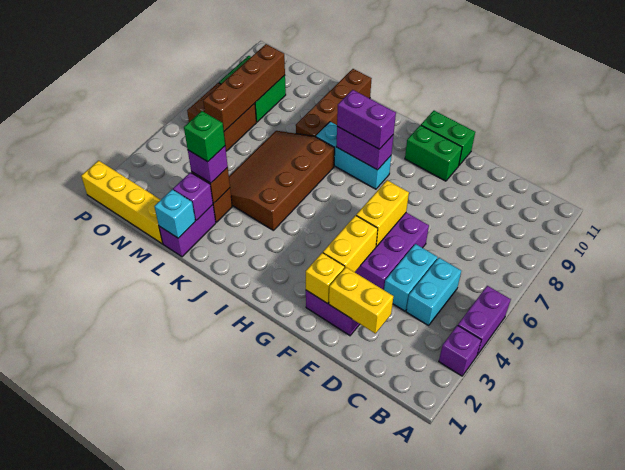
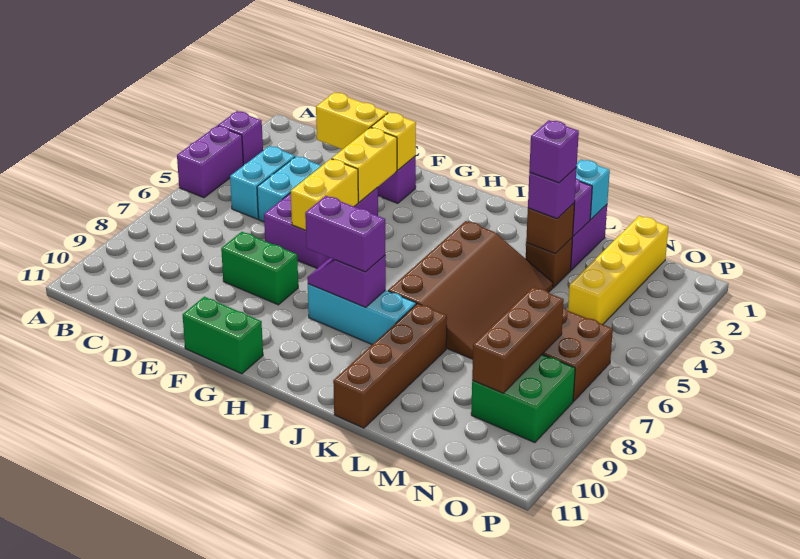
green brick F10:G10 level 1 -> green brick E8:F8 level 1
purple brick H8:I8 level 2 -> purple slope H8:I8 level 2 top I
green brick L3 level 4 -> purple brick L3 level 4
yellow brick M1:P1 level 1 -> yellow brick N1:N4 level 1
brown brick N6:N9 level 2 -> brown brick N7:N9 level 2

